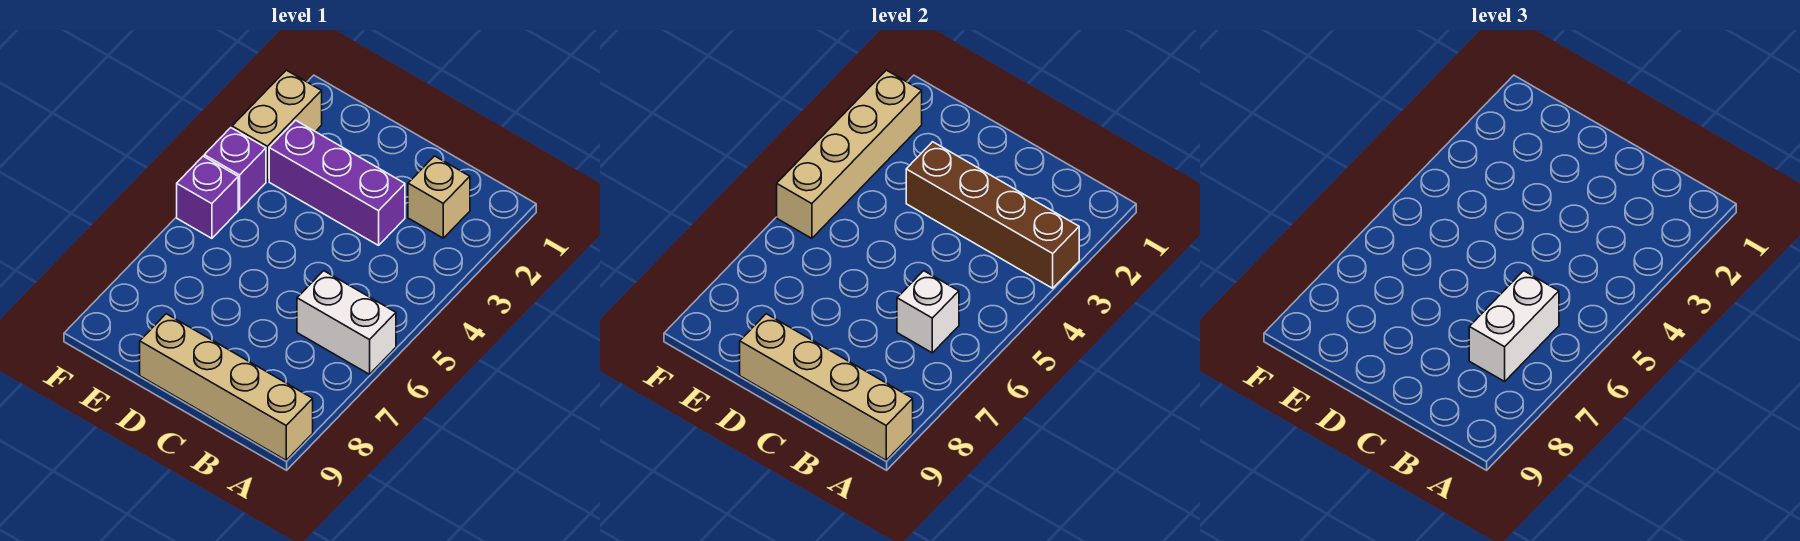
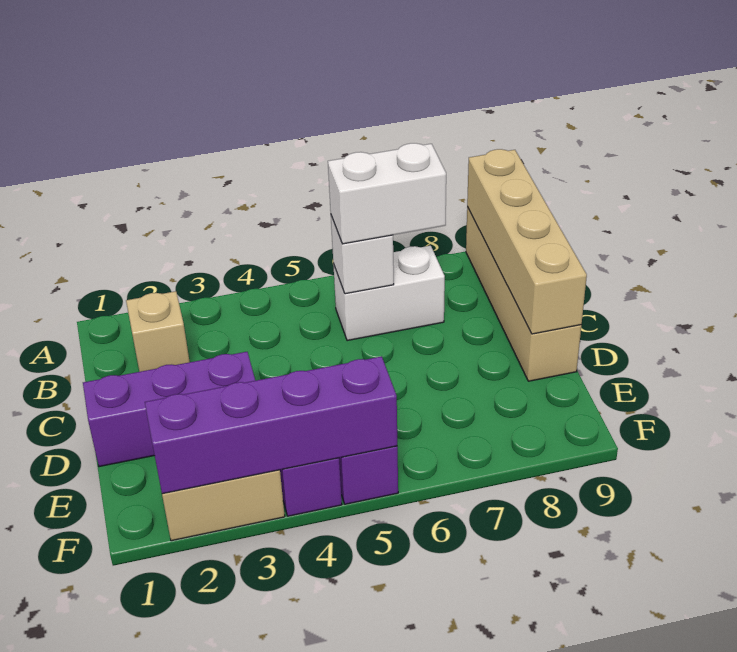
brown brick A3:D3 level 2 -> none
white brick A6:B6 level 1 -> white brick B6:B7 level 1
purple brick C3:E3 level 1 -> purple brick D1:D3 level 1
tan brick F2:F5 level 2 -> purple brick F2:F5 level 2

